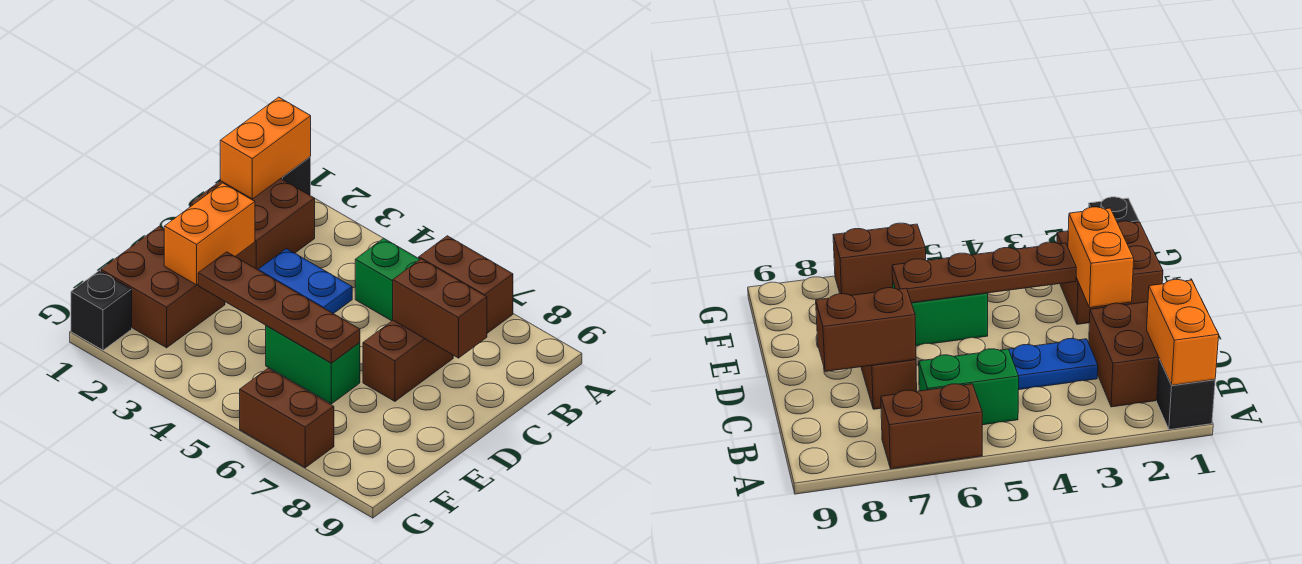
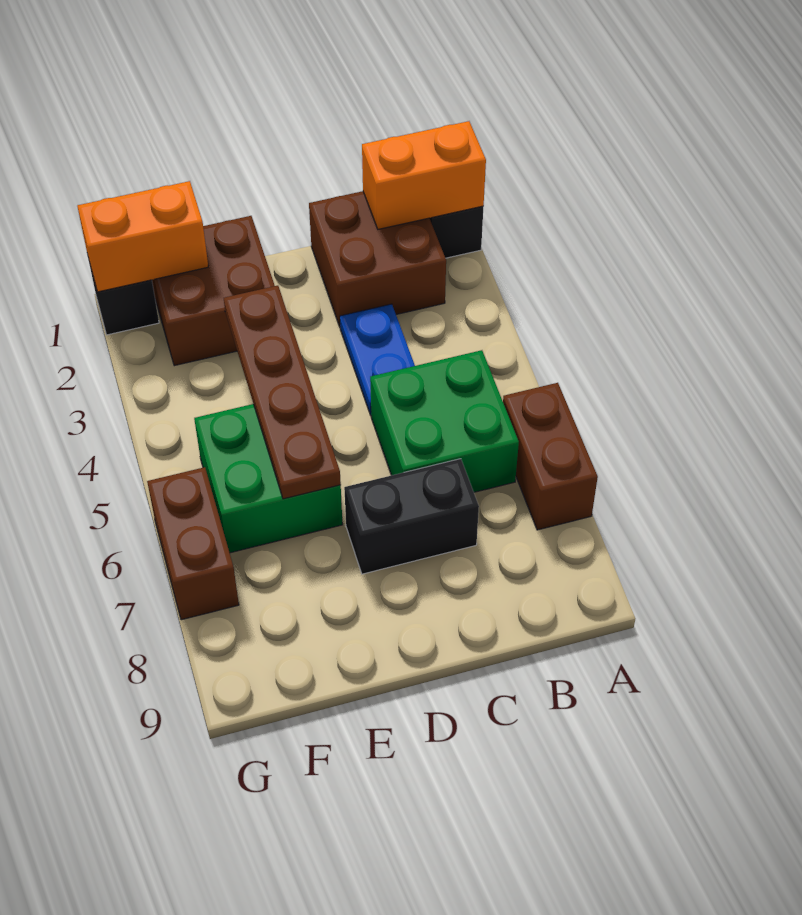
green brick B5:B6 level 1 -> green brick B5:C6 level 1
brown brick C7:D7 level 1 -> black brick C7:D7 level 1
brown brick C7:C8 level 2 -> none
orange brick D2:E2 level 2 -> orange brick F1:G1 level 2
green brick E5:E6 level 1 -> green brick E5:F6 level 1

